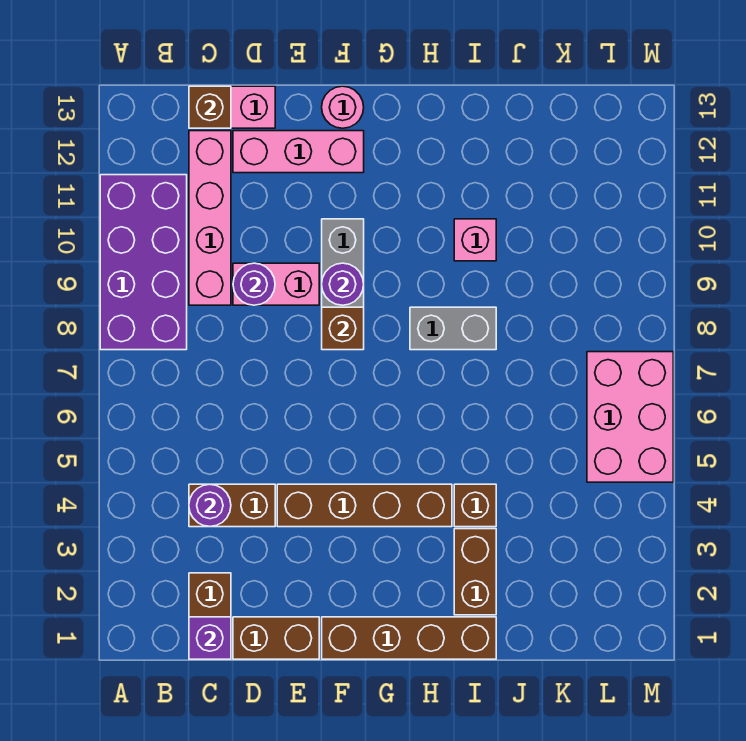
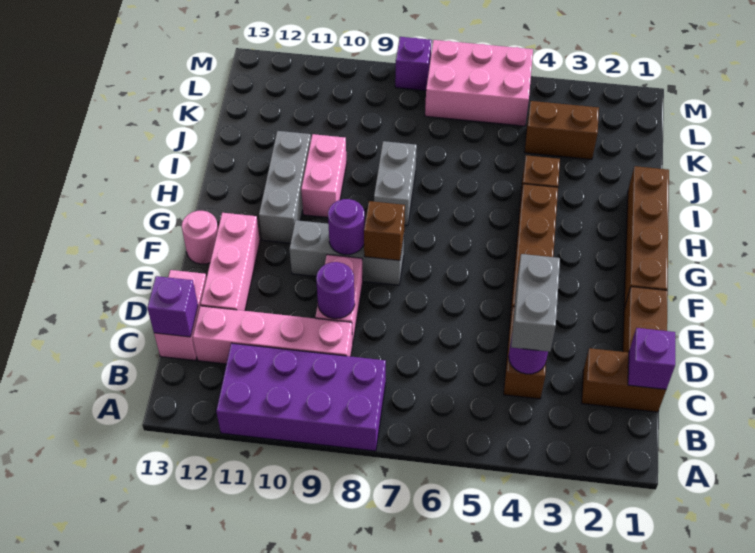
none -> grey brick C4:D4 level 3
brown brick C13 level 2 -> purple brick C13 level 2
none -> grey brick G11:I11 level 1
brown brick I2:I3 level 1 -> brown brick K3:K4 level 1
pink brick I10 level 1 -> pink brick H10:I10 level 1
none -> purple brick M8 level 1

